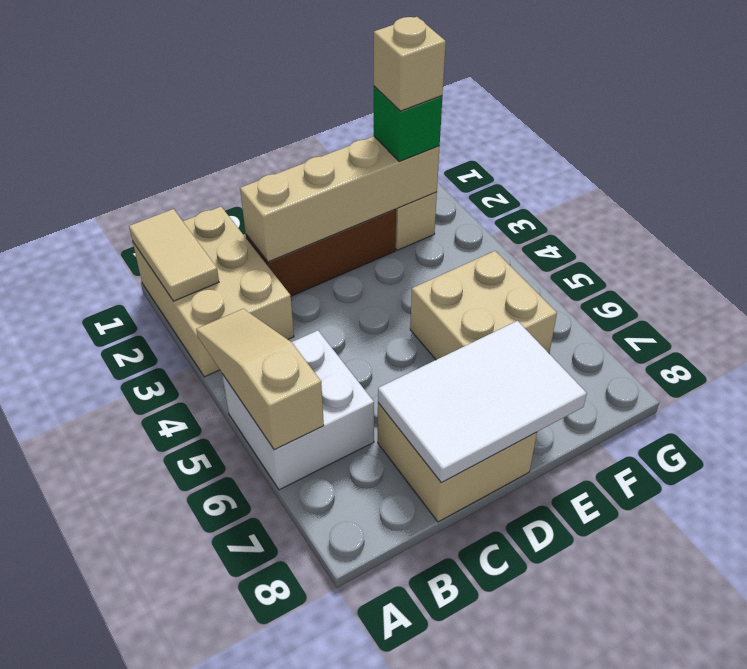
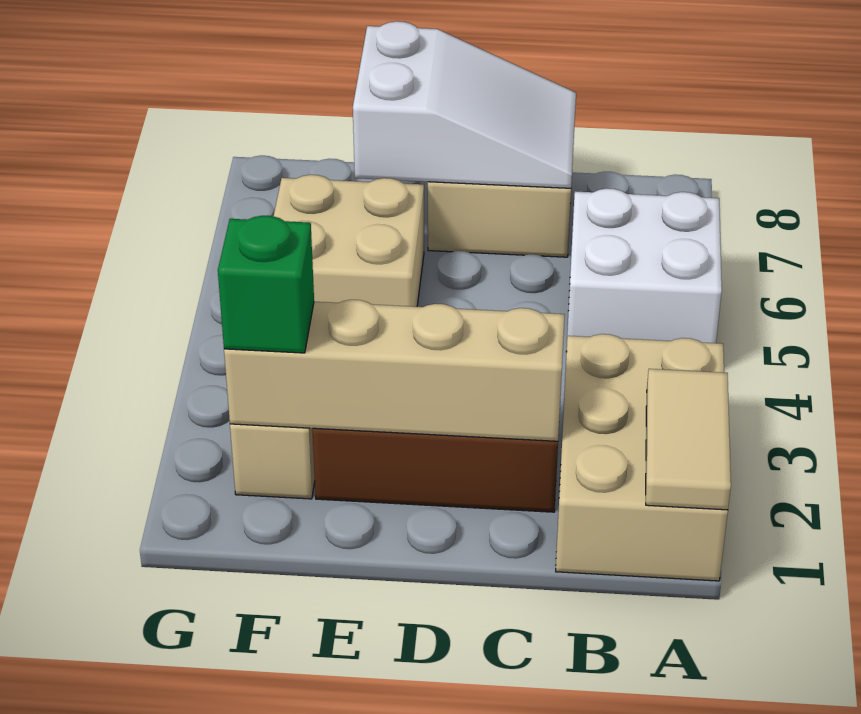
tan slope A4:A6 level 2 top 6 -> none
white tile C7:E8 level 2 -> white slope C7:E8 level 2 top E
tan brick F2 level 4 -> none

